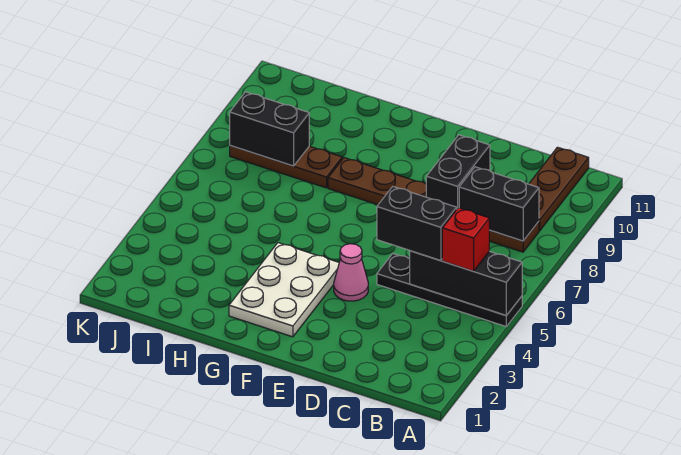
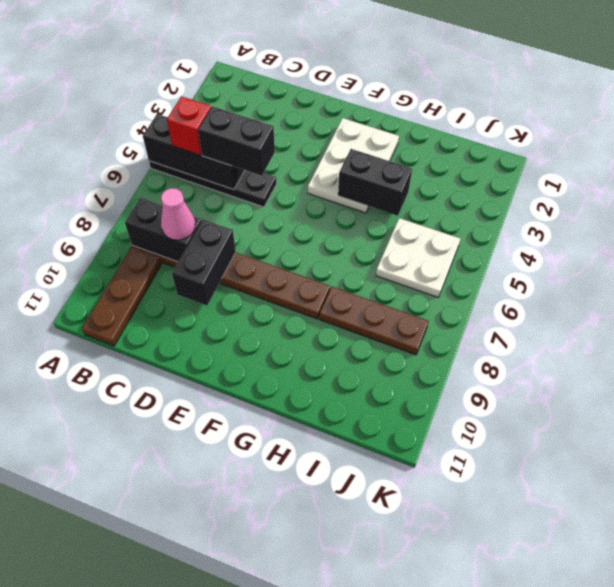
pink cone E4 level 1 -> pink cone C8 level 3
none -> white plate I5:J6 level 1
black brick I8:J8 level 2 -> black brick G4:H4 level 2

